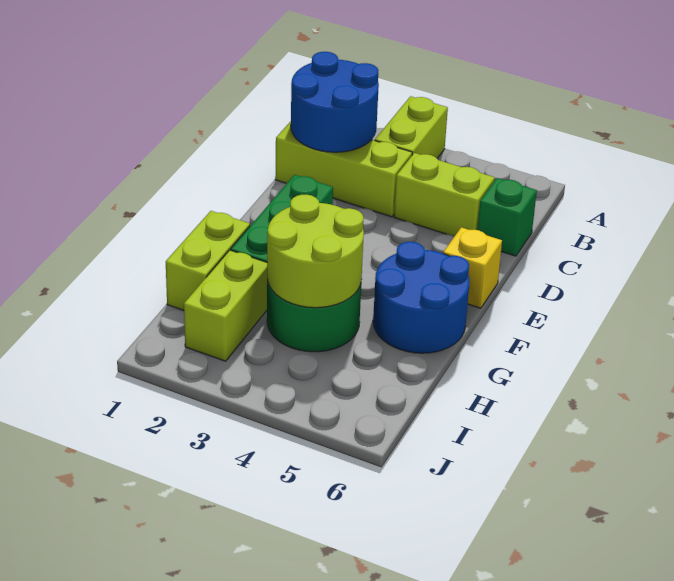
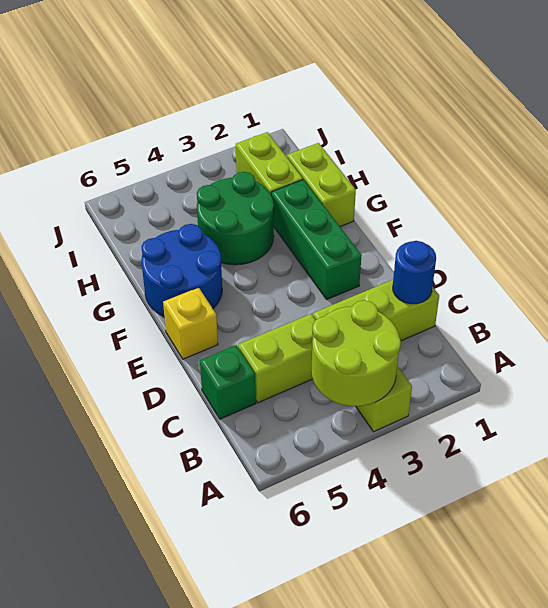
blue round brick B1:C2 level 2 -> blue round brick C1 level 2
lime round brick G3:H4 level 2 -> lime round brick A3:B4 level 2

